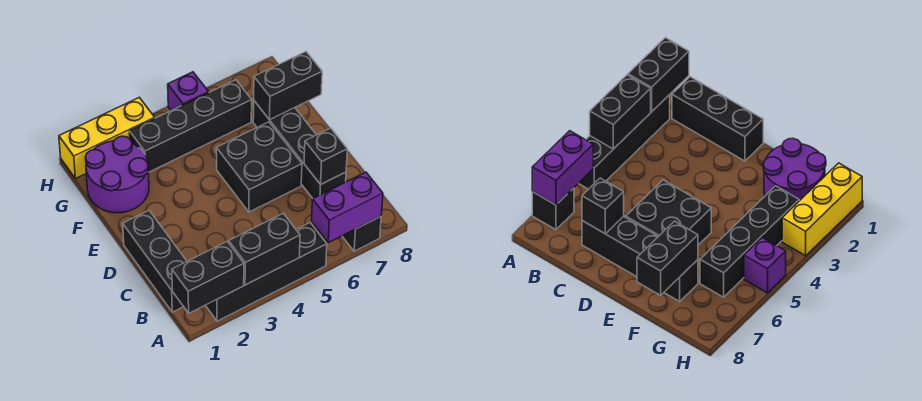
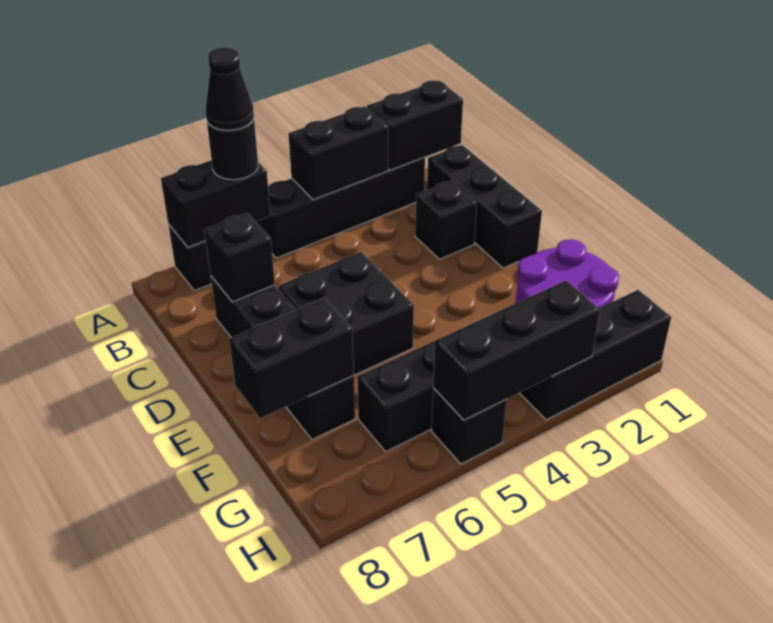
purple brick A6:A7 level 2 -> black brick A6:A7 level 2
none -> black round brick A6 level 3
none -> black cone A6 level 4
none -> black brick C2 level 1
yellow brick H1:H3 level 1 -> black brick H1:H3 level 1
none -> black brick H3:H5 level 2
purple brick H5 level 1 -> black brick H5 level 1

